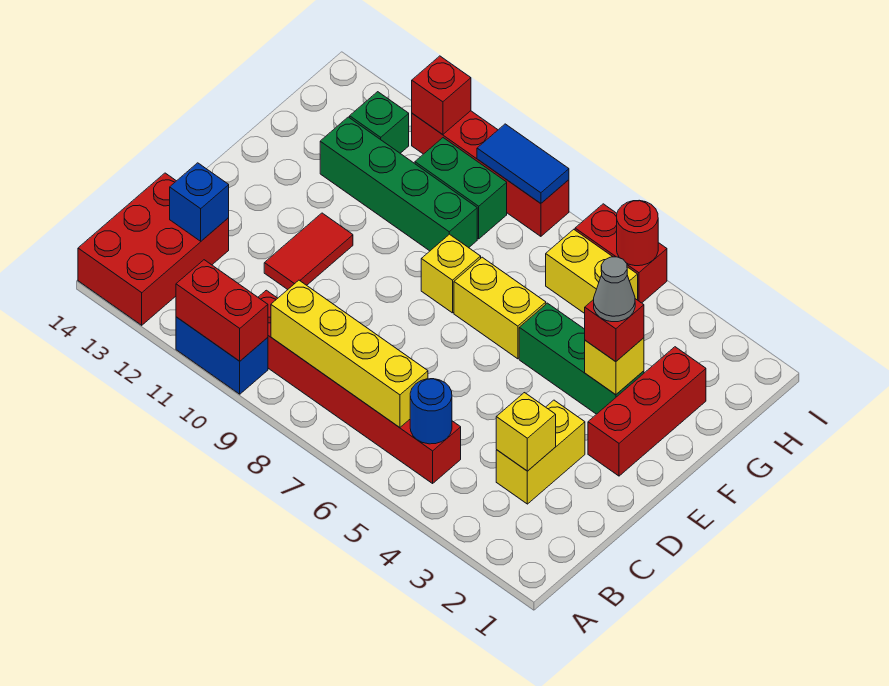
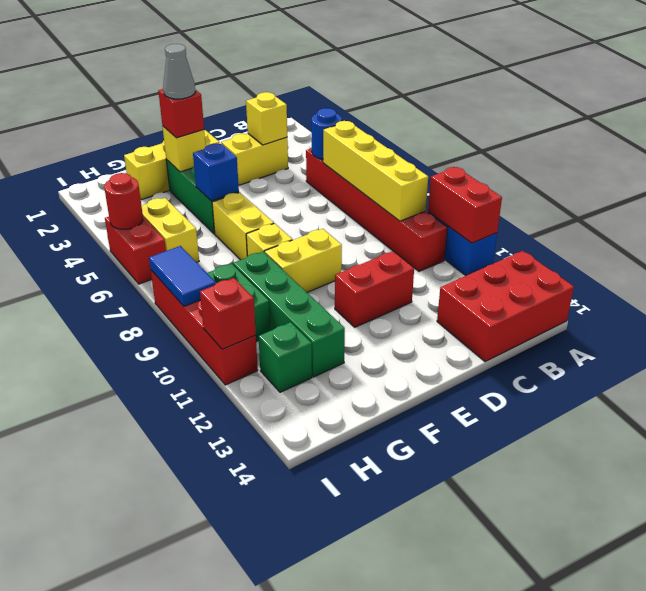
blue brick C13 level 2 -> blue brick F5 level 2
red tile D11:E11 level 1 -> red brick D11:E11 level 1
red brick E2:G2 level 1 -> yellow brick E2:G2 level 1
none -> yellow brick E9:F9 level 1

